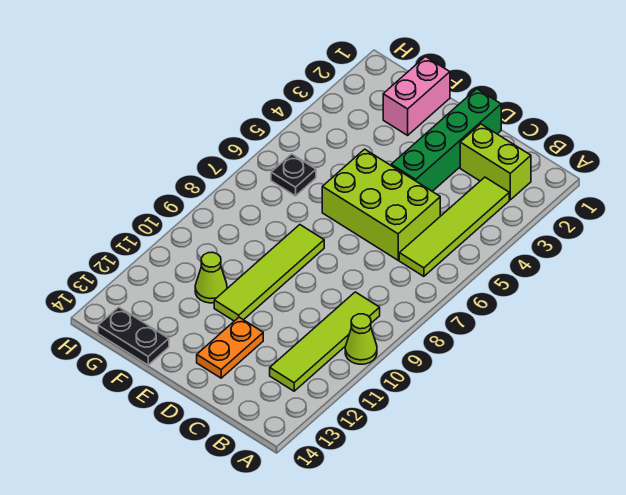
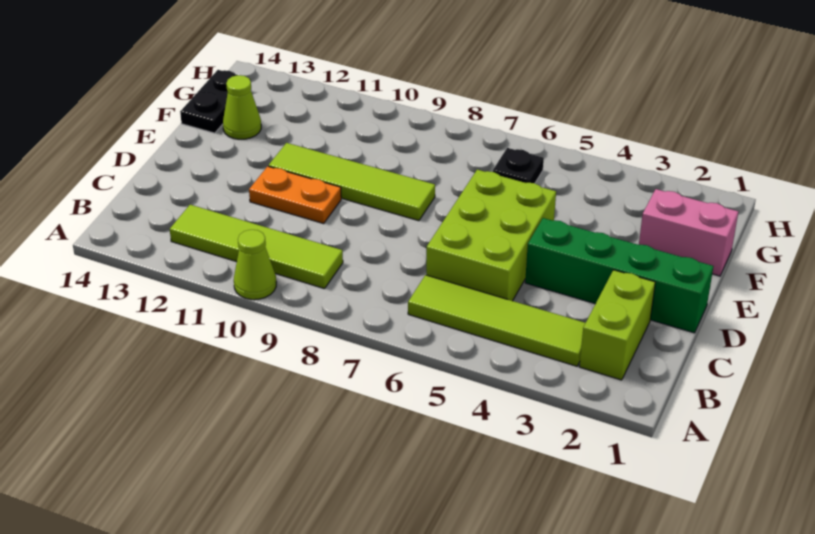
orange plate D12:D13 level 1 -> orange plate D10:D11 level 1
lime cone F11 level 1 -> lime cone F13 level 1

